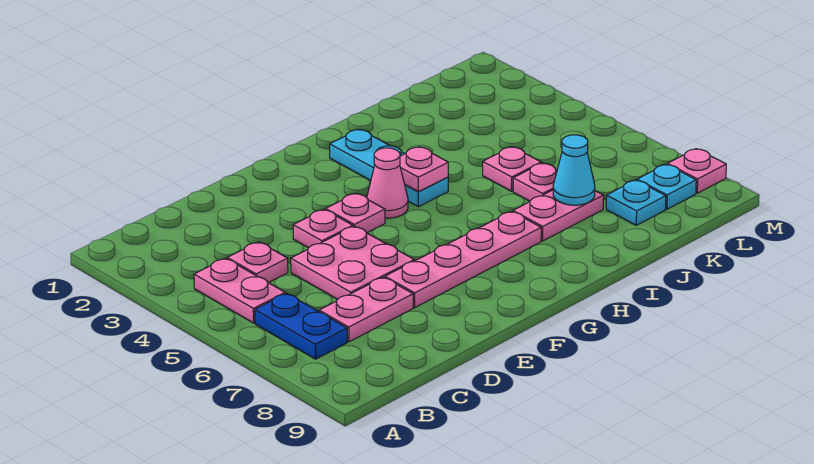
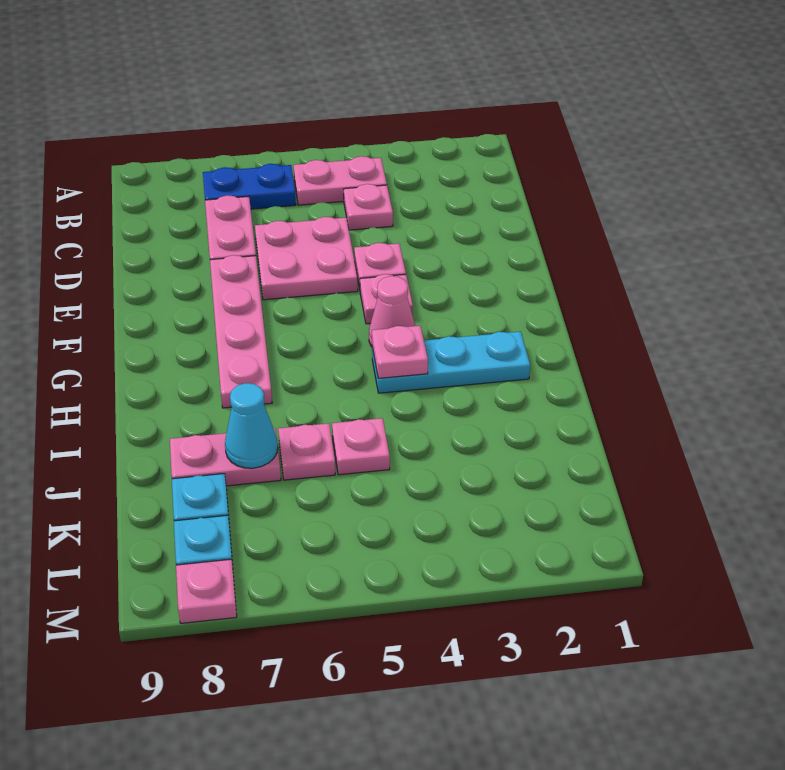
pink plate I7:J7 level 1 -> pink plate J7:J8 level 1

